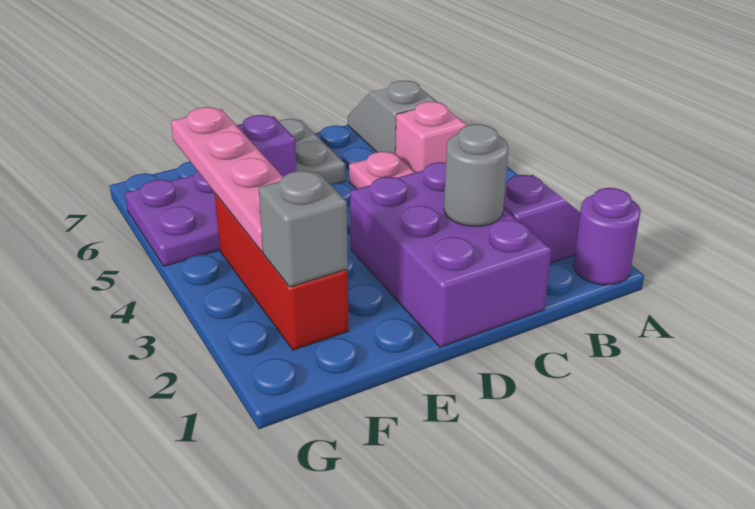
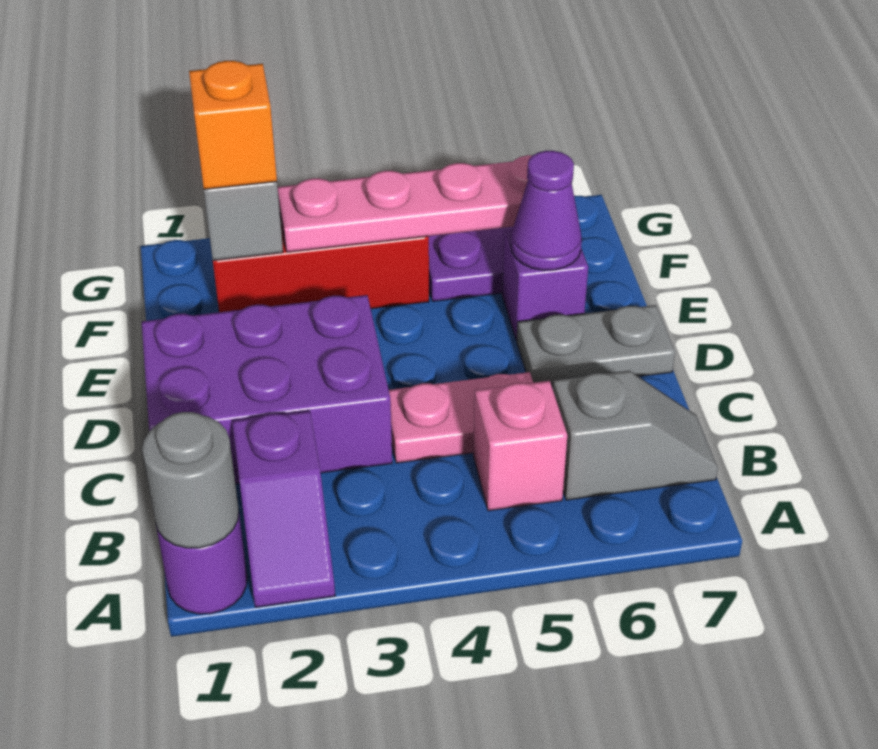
grey round brick C2 level 2 -> grey round brick A1 level 2
none -> purple cone E6 level 2
none -> orange brick F2 level 3

